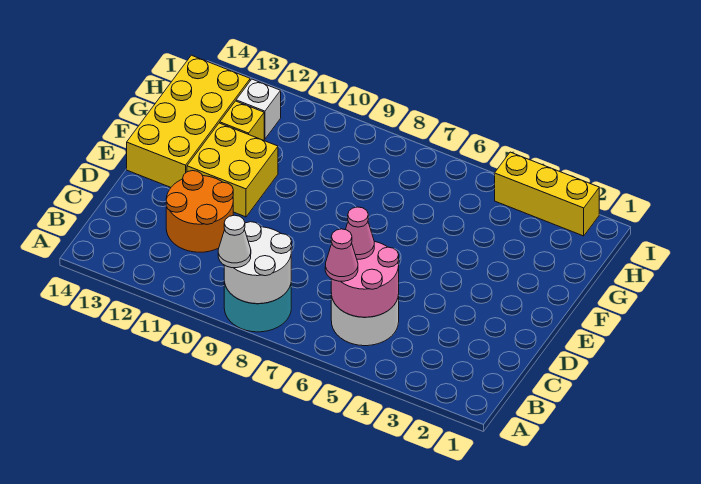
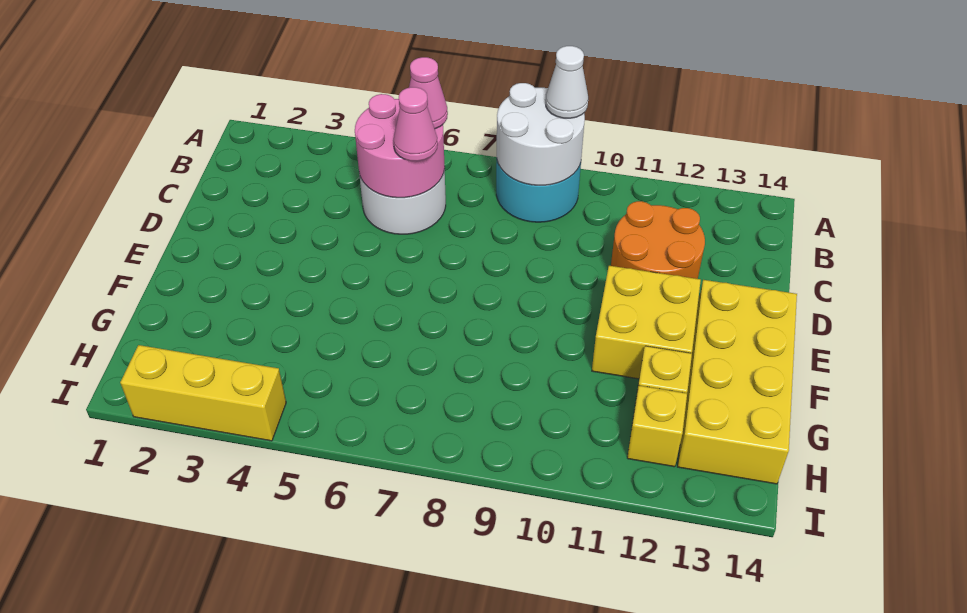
white brick H12 level 1 -> yellow brick H12 level 1

